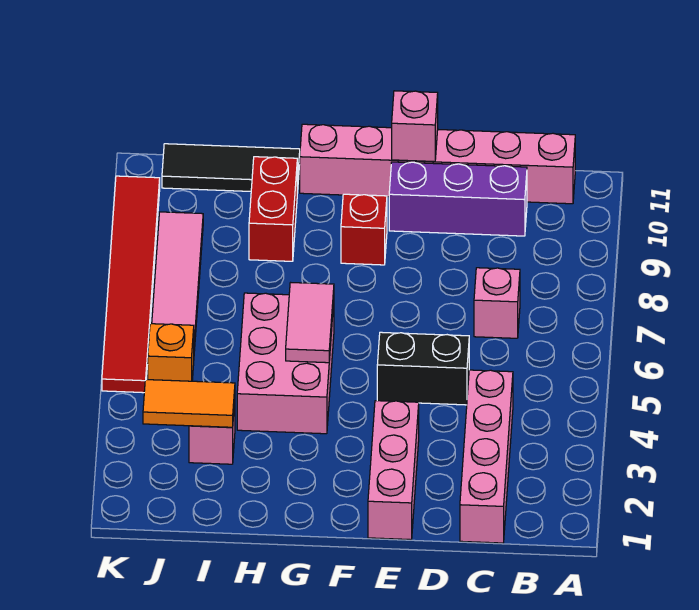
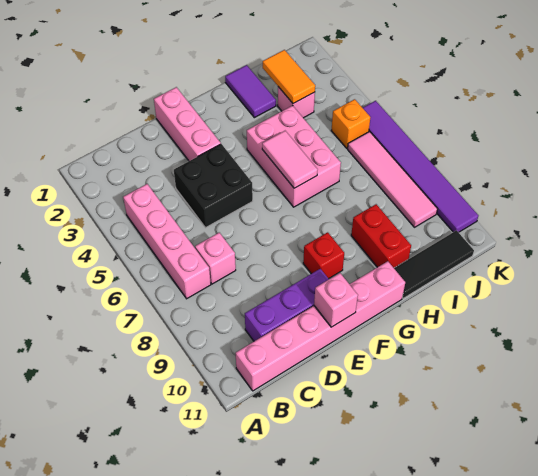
pink brick C1:C4 level 1 -> pink brick B4:B7 level 1
black brick D5:E5 level 1 -> black brick D4:E5 level 1
none -> purple tile H1:H2 level 1
orange tile I3:J3 level 2 -> orange tile I2:I3 level 2
red tile K5:K10 level 1 -> purple tile K5:K10 level 1

